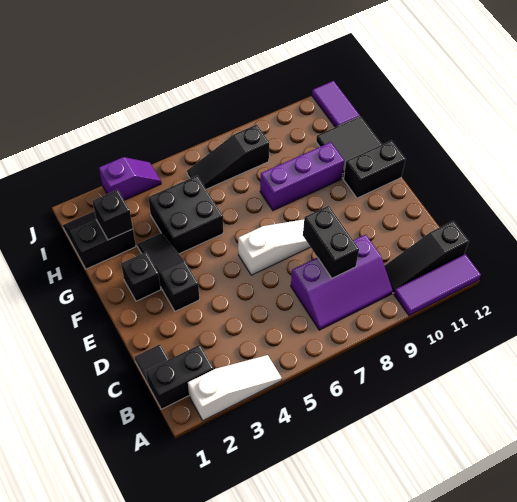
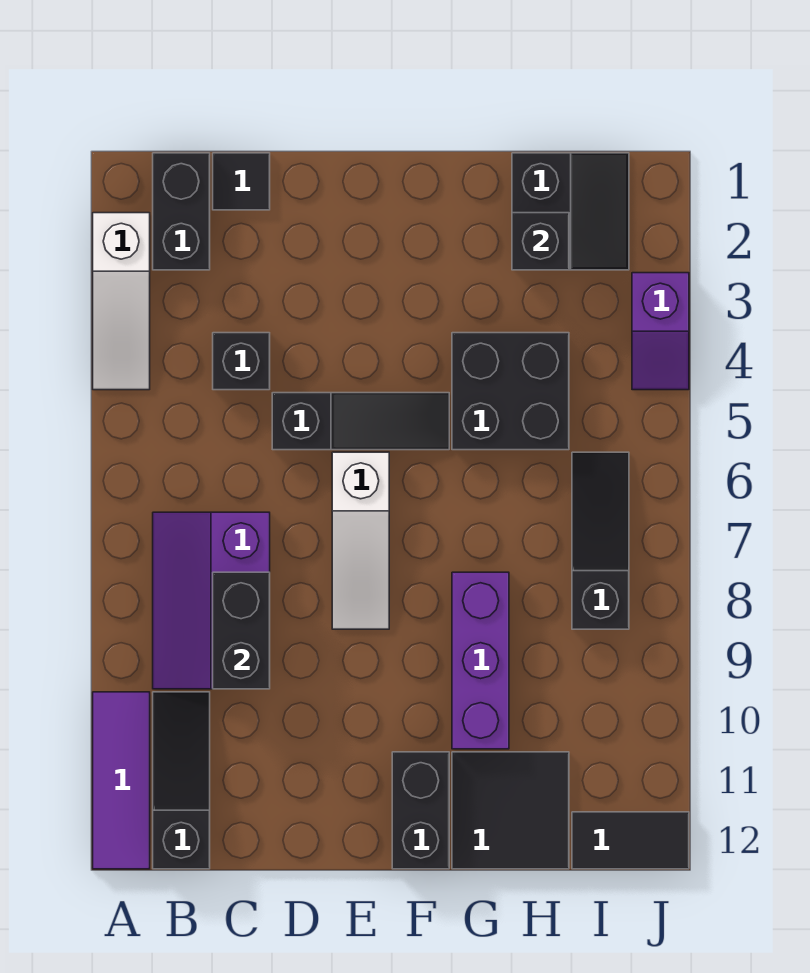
black brick C8:D8 level 2 -> black brick C8:C9 level 2
black slope E3:G3 level 1 top E -> black slope D5:F5 level 1 top D
black brick F2 level 1 -> black brick C4 level 1
purple tile I12:J12 level 1 -> black tile I12:J12 level 1

